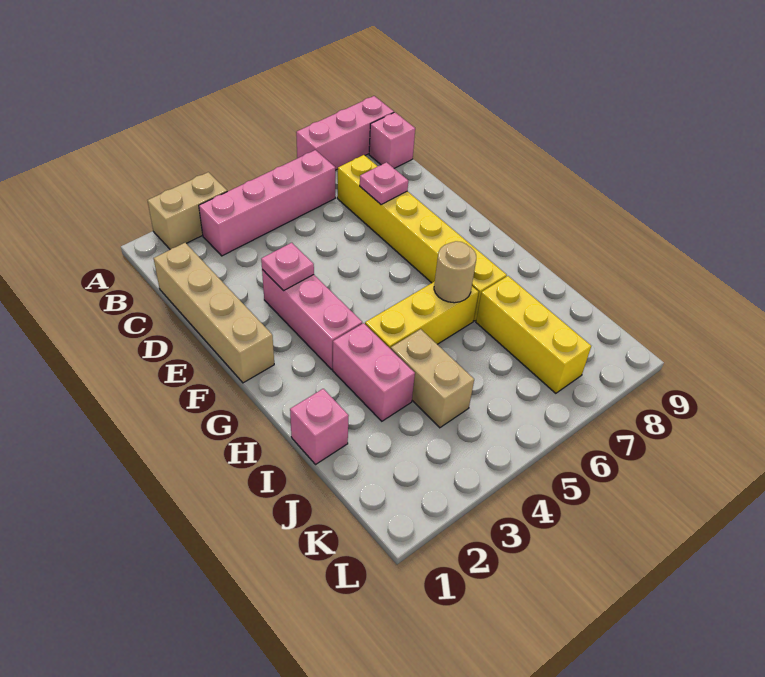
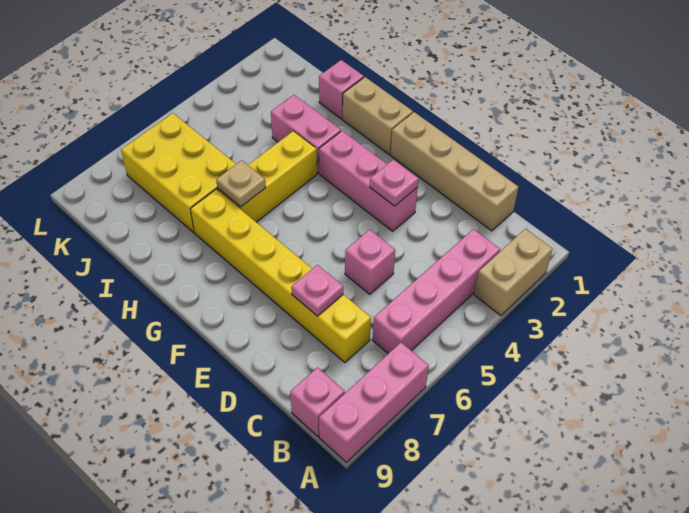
none -> pink brick D5 level 1
tan round brick H6 level 2 -> tan plate H6 level 2
tan brick I4:J4 level 1 -> tan brick G1:H1 level 1
yellow brick I7:K7 level 1 -> yellow brick I6:K7 level 1

